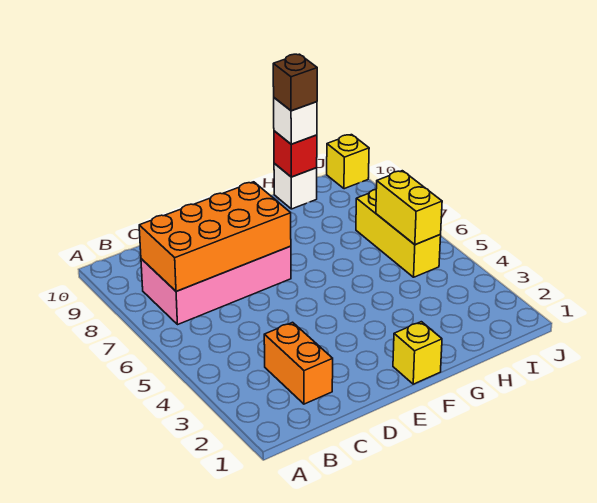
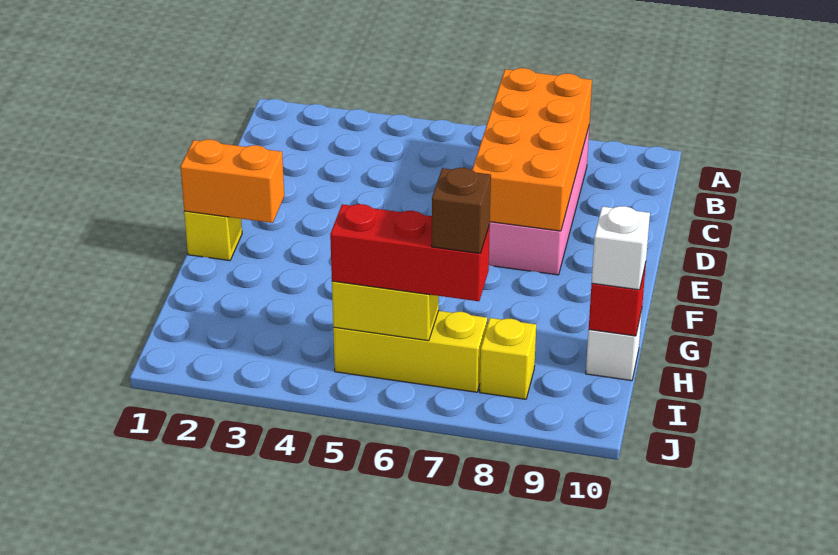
orange brick C2:C3 level 1 -> orange brick F1:F2 level 2
brown brick H10 level 4 -> brown brick I7 level 4
none -> red brick I5:I7 level 3
yellow brick J10 level 1 -> yellow brick I8 level 1

